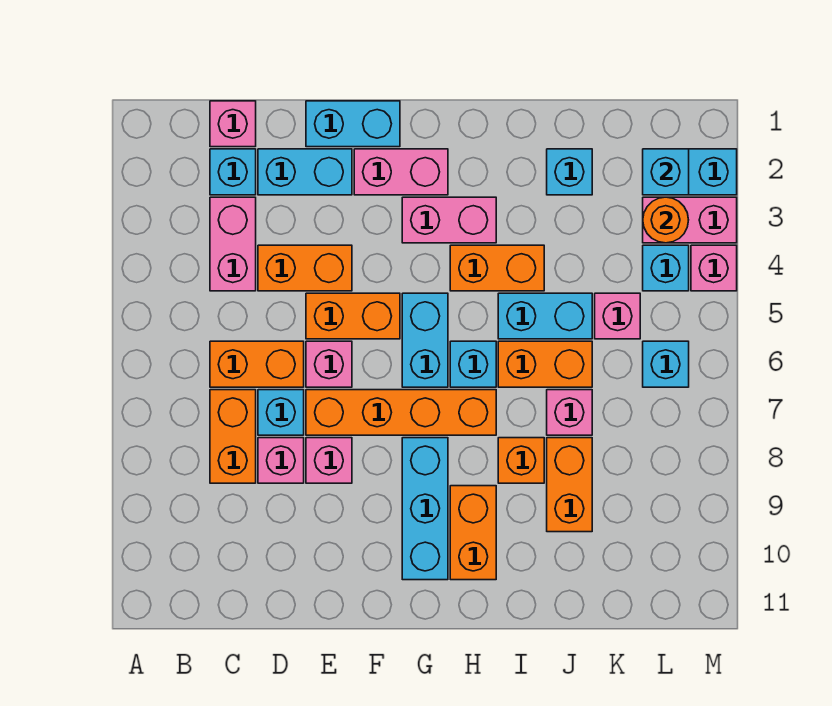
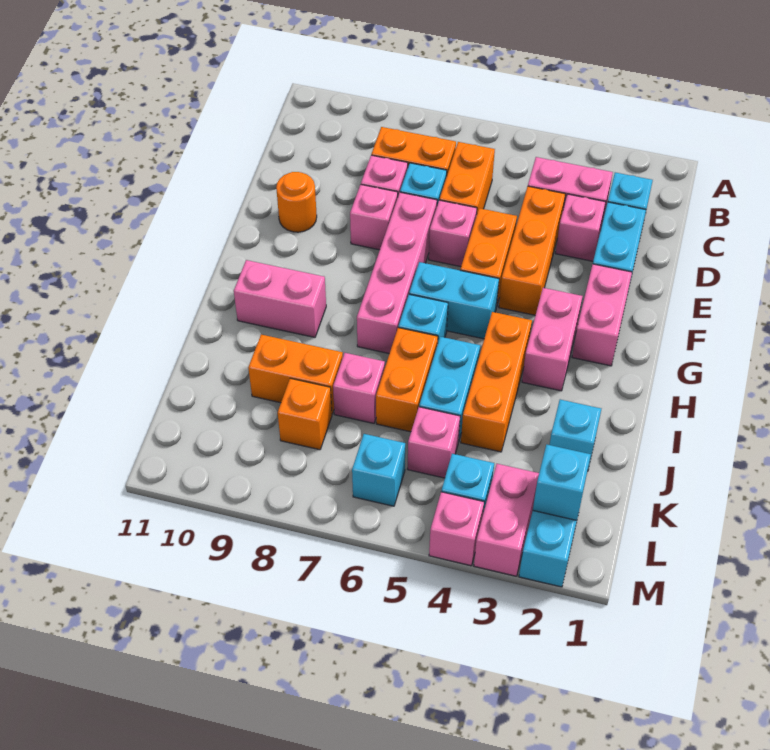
pink brick C1 level 1 -> pink brick D3 level 1
orange brick D4:E4 level 1 -> orange brick D4:F4 level 1
cyan brick E1:F1 level 1 -> none
orange brick E7:H7 level 1 -> pink brick E7:H7 level 1
cyan brick G8:G10 level 1 -> none
orange brick H4:I4 level 1 -> orange brick H4:J4 level 1
orange brick H9:H10 level 1 -> pink brick H9:H10 level 1
orange brick I8 level 1 -> orange brick K8 level 1
orange round brick L3 level 2 -> orange round brick E10 level 1

